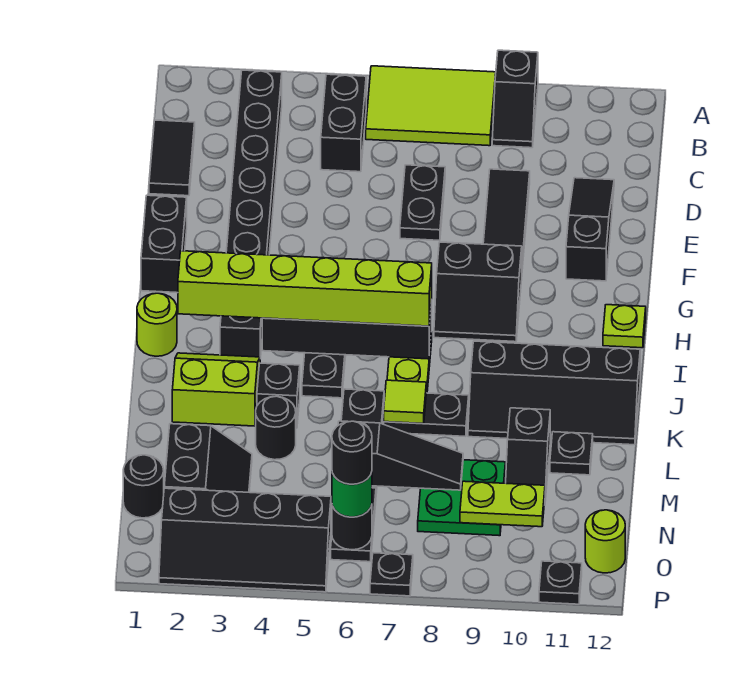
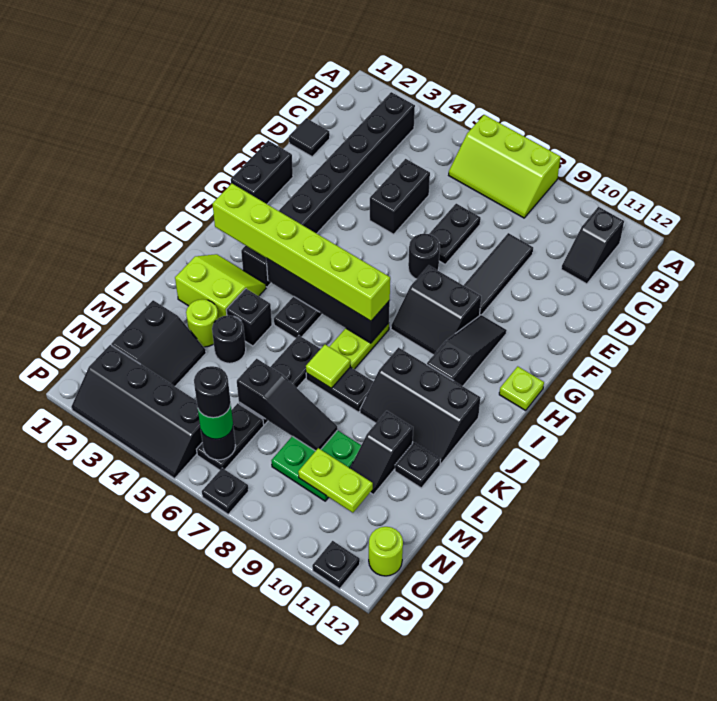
lime tile A6:B8 level 1 -> lime slope A6:B8 level 1 top A
black slope A9:B9 level 1 top A -> black slope B11:C11 level 1 top B
black brick B5:C5 level 1 -> black brick D5:E5 level 1
black tile C1:D1 level 1 -> black tile D1 level 1
black slope D11:F11 level 1 top F -> black slope G10:I10 level 1 top I
lime round brick I1 level 1 -> lime round brick L3 level 1
black slope J9:K12 level 1 top J -> black slope J9:K11 level 1 top J
black round brick N1 level 1 -> black round brick F7 level 1

